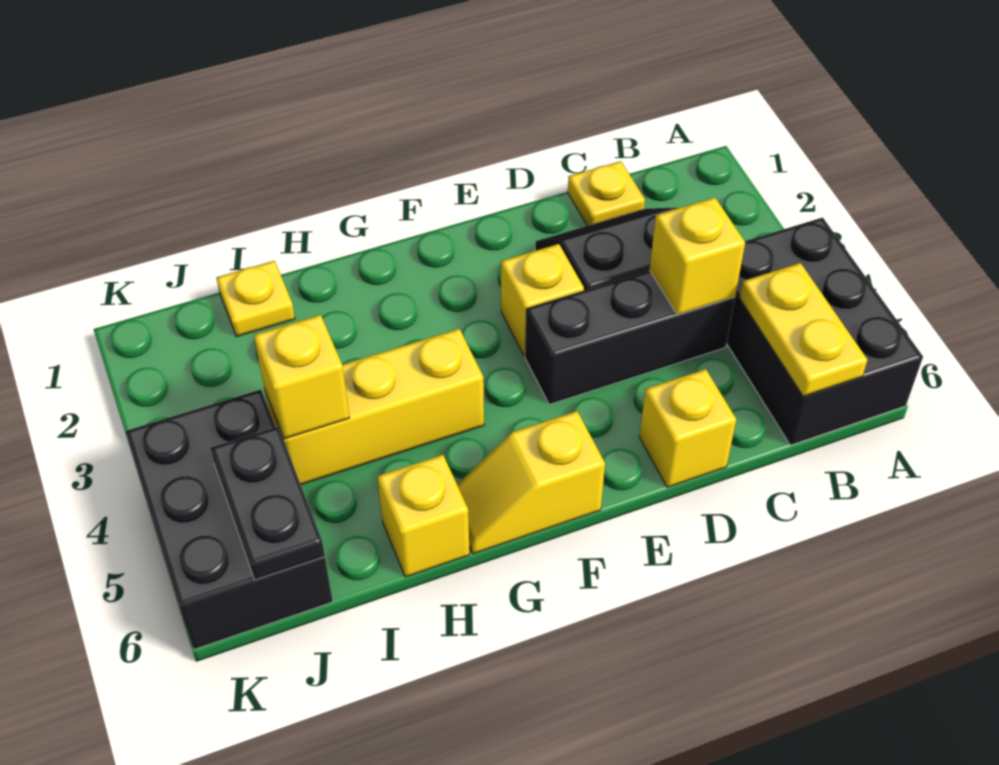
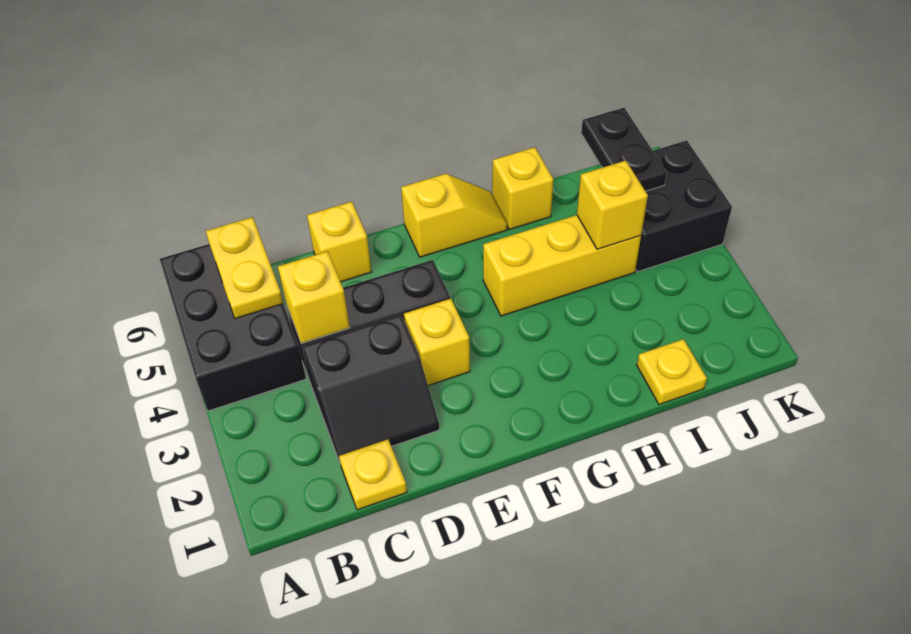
black brick J4:K6 level 1 -> black brick J4:K5 level 1

